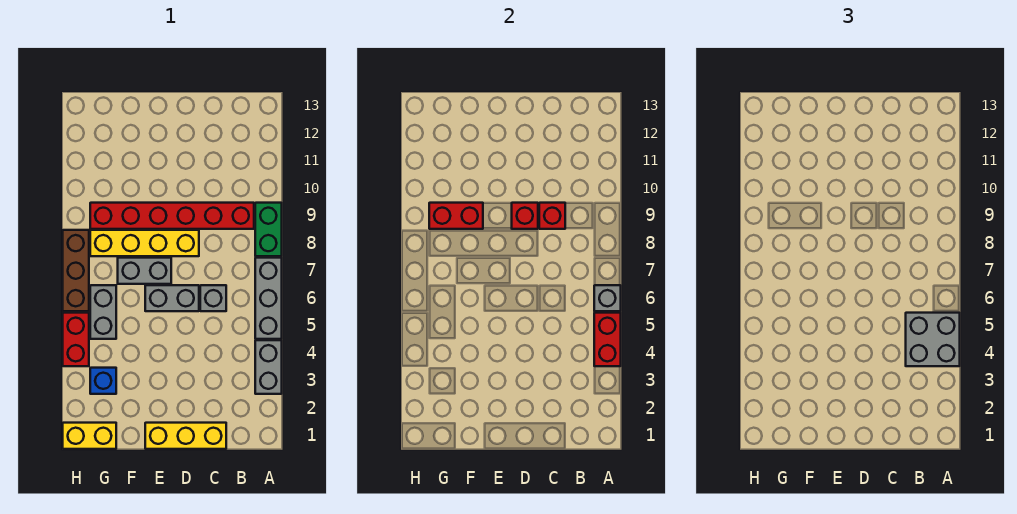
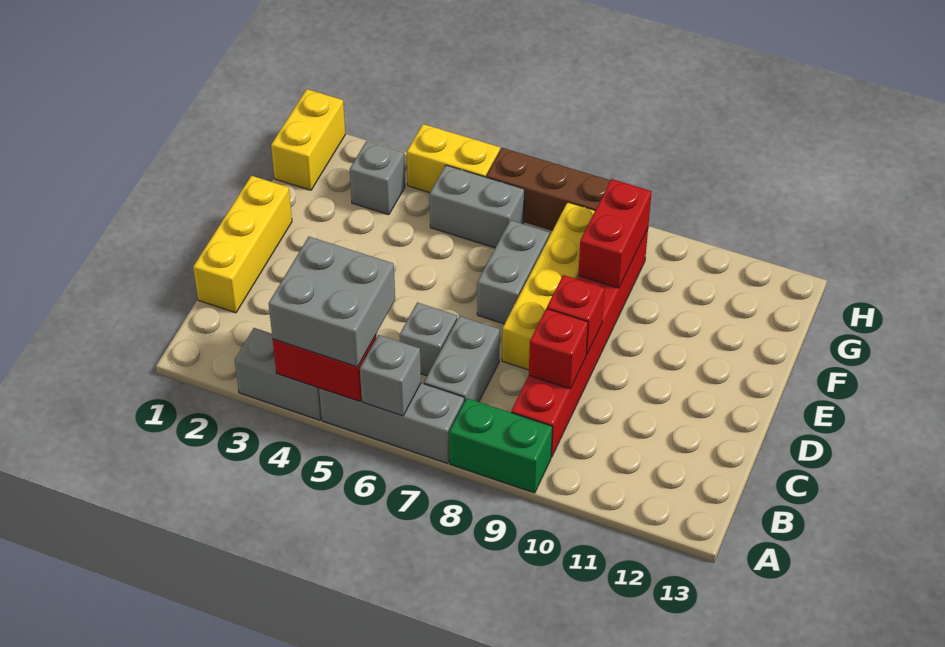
grey brick D6:E6 level 1 -> grey brick B7:C7 level 1
blue brick G3 level 1 -> grey brick G3 level 1
red brick H4:H5 level 1 -> yellow brick H4:H5 level 1

